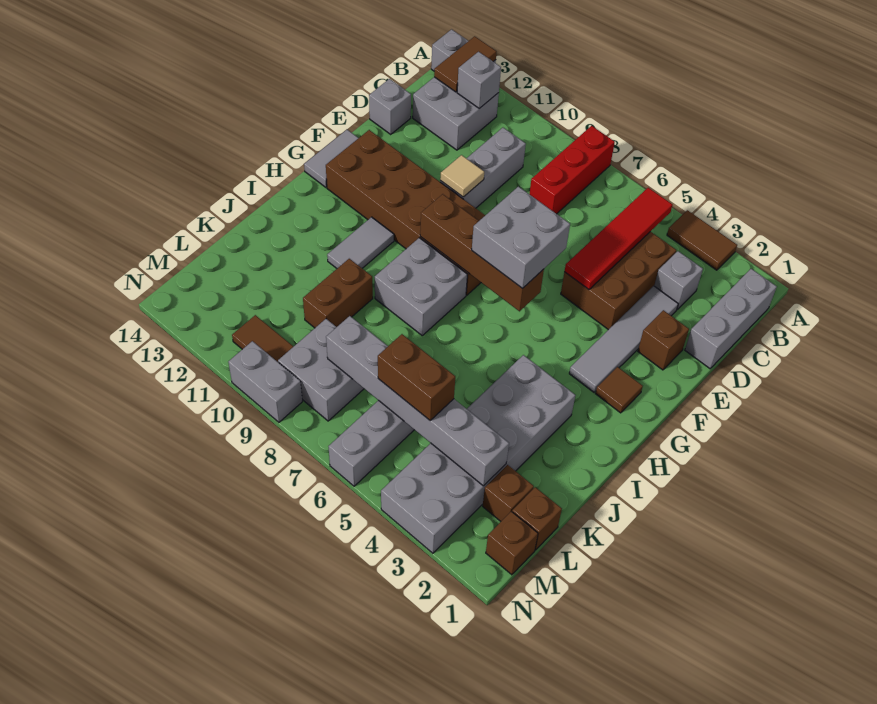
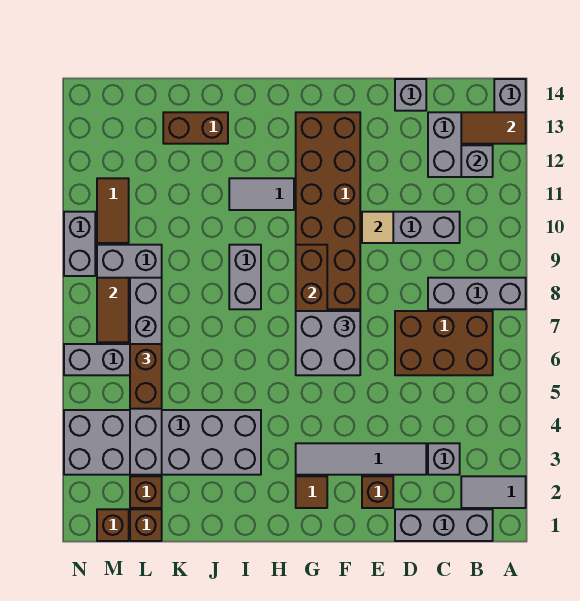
brown tile A3:A4 level 1 -> brown tile M7:M8 level 2
red brick A8:C8 level 1 -> grey brick A8:C8 level 1
red tile B5:E5 level 2 -> none
brown brick C4:E5 level 1 -> brown brick B6:D7 level 1
grey tile F14:G14 level 1 -> grey tile A2:B2 level 1
grey brick H8:I9 level 1 -> grey brick I8:I9 level 1
brown brick J10:K10 level 1 -> brown brick J13:K13 level 1

